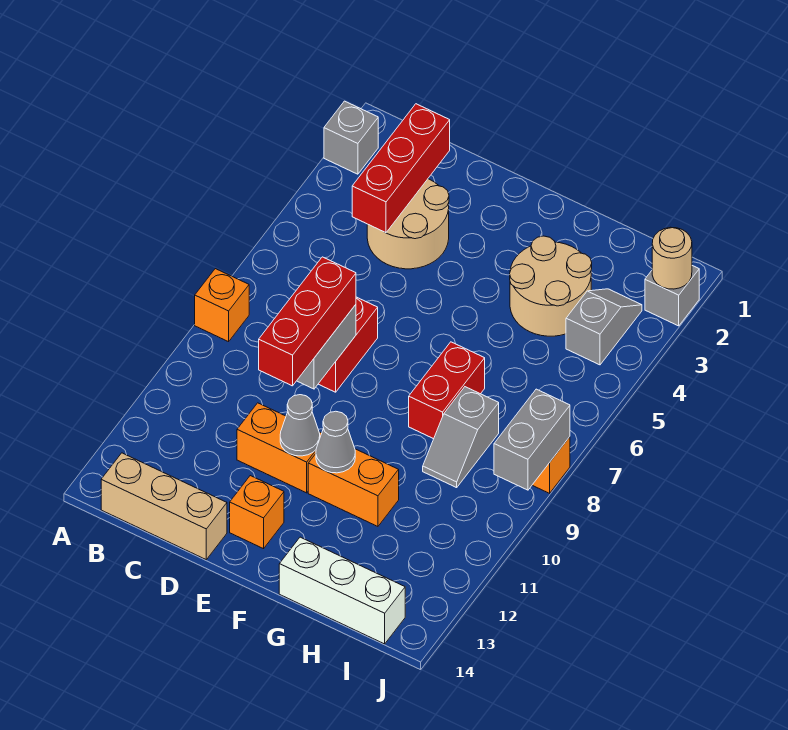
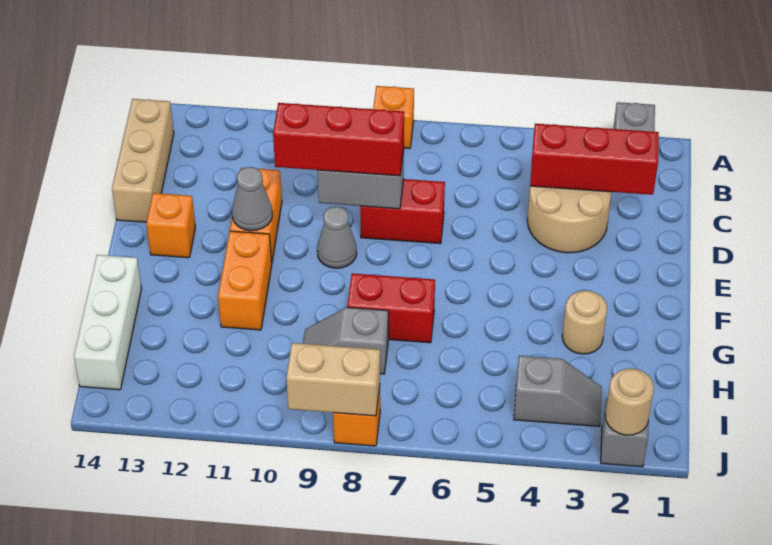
grey cone F11 level 2 -> grey cone E9 level 1
tan round brick G3:H4 level 1 -> tan round brick G3 level 1
grey brick J8:J9 level 2 -> tan brick J8:J9 level 2

